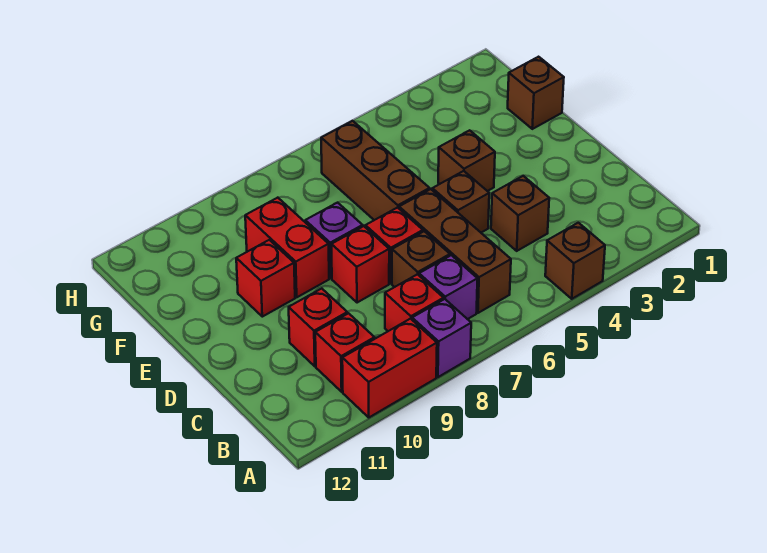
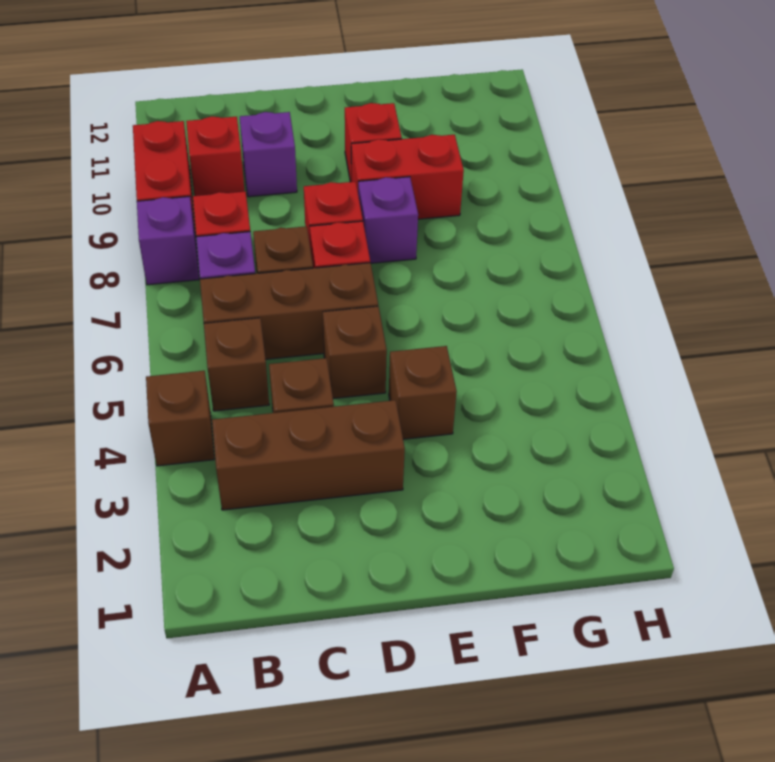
red brick C10 level 1 -> purple brick C10 level 1
brown brick E6:G6 level 1 -> brown brick B3:D3 level 1
brown brick F1 level 1 -> brown brick B5 level 1

